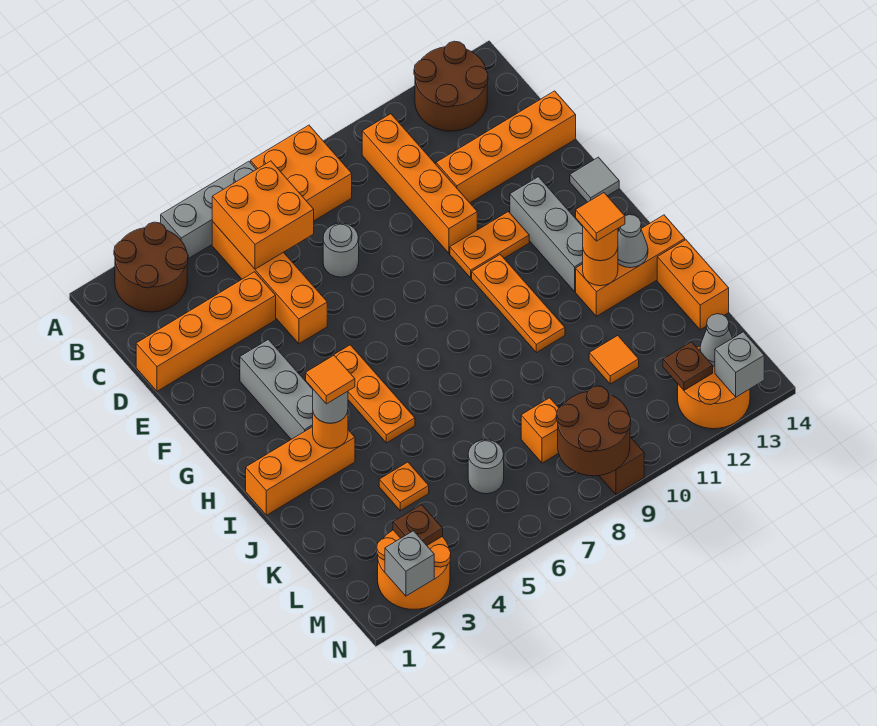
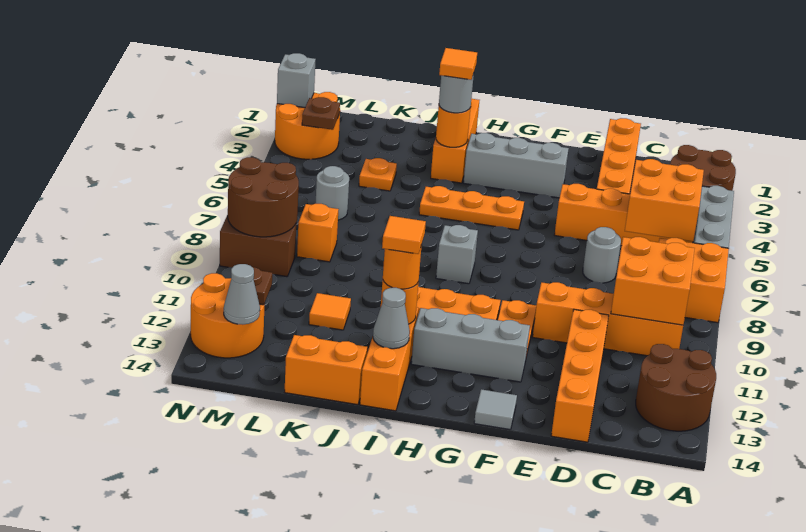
none -> orange brick B9:C10 level 2
grey brick N13 level 2 -> grey brick H8 level 1

